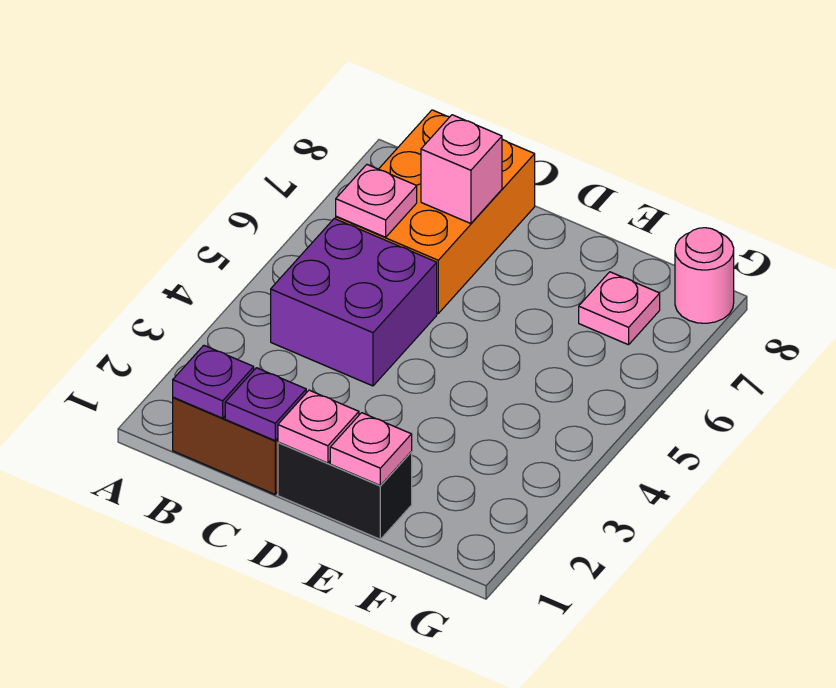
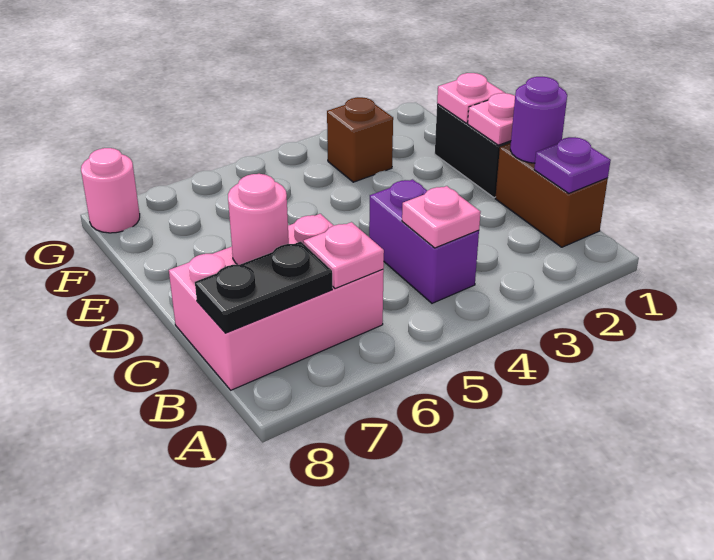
purple brick B4:C5 level 1 -> purple brick B4:C4 level 1
orange brick B6:C8 level 1 -> pink brick B6:C8 level 1
none -> black plate B7:B8 level 2
purple plate C1 level 2 -> purple round brick C1 level 2
pink brick C7 level 2 -> pink round brick C7 level 2
none -> brown brick F3 level 1
pink plate F7 level 1 -> pink plate B4 level 2

